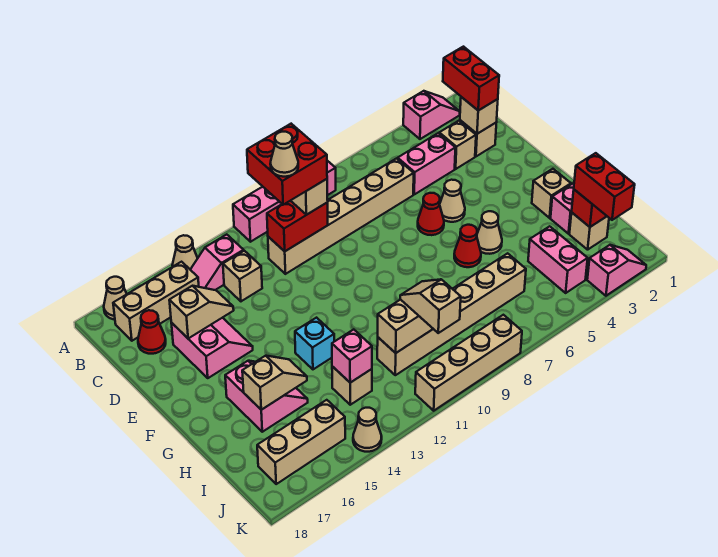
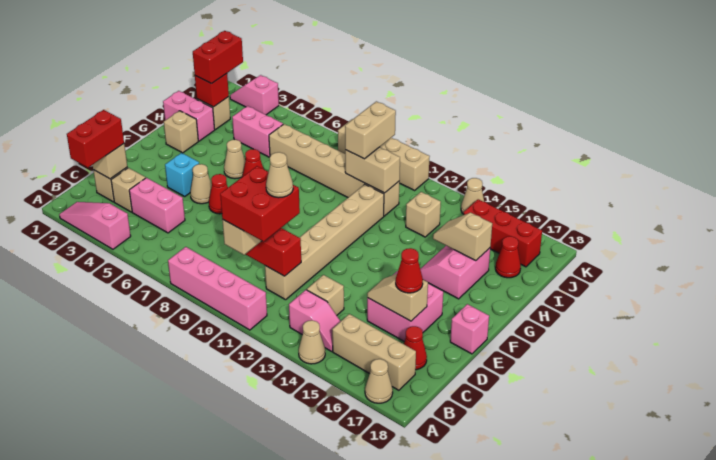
pink slope A2:A3 level 1 top 3 -> pink slope A2:A4 level 1 top 4
tan brick C6:C11 level 1 -> tan brick C11:H11 level 1
pink slope D15:E16 level 1 top 16 -> pink brick D15:E16 level 1
none -> red cone D16 level 3
cyan brick G13 level 1 -> cyan brick E4 level 1
pink brick I4:J4 level 1 -> pink brick I4:I5 level 1
tan slope I10:J10 level 3 top J -> tan brick I10:J10 level 3
pink brick I13 level 2 -> pink brick E18 level 1
none -> red cone I17 level 1
tan brick J15:J17 level 1 -> red brick J15:J17 level 1

